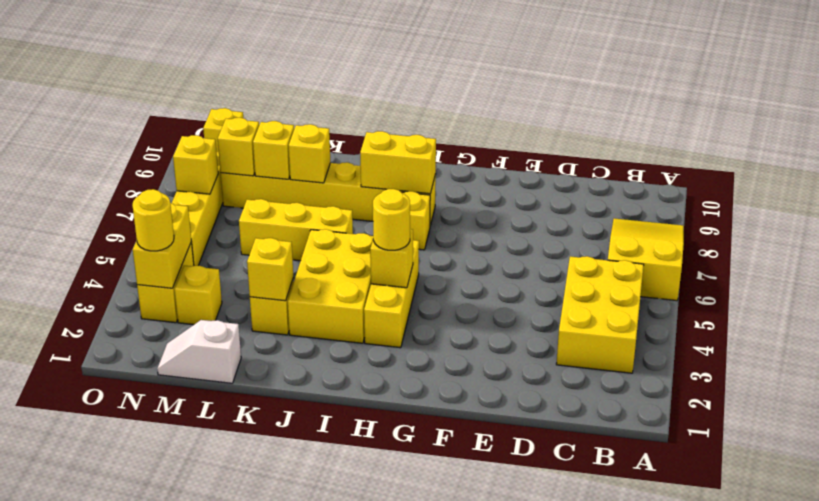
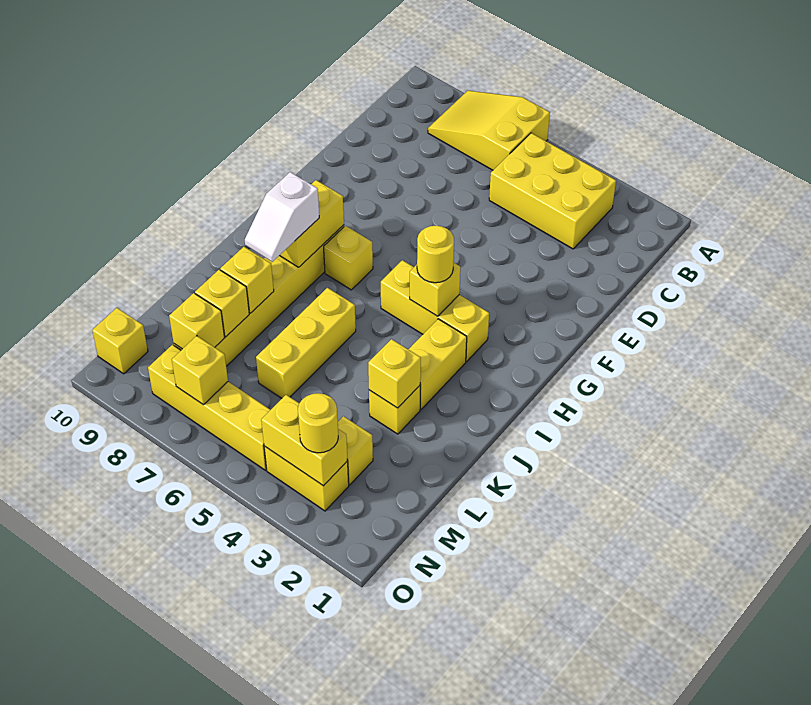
yellow brick I3:J5 level 1 -> yellow brick I3:J3 level 1
white slope L1:M1 level 1 top L -> white slope I8:J8 level 3 top I

